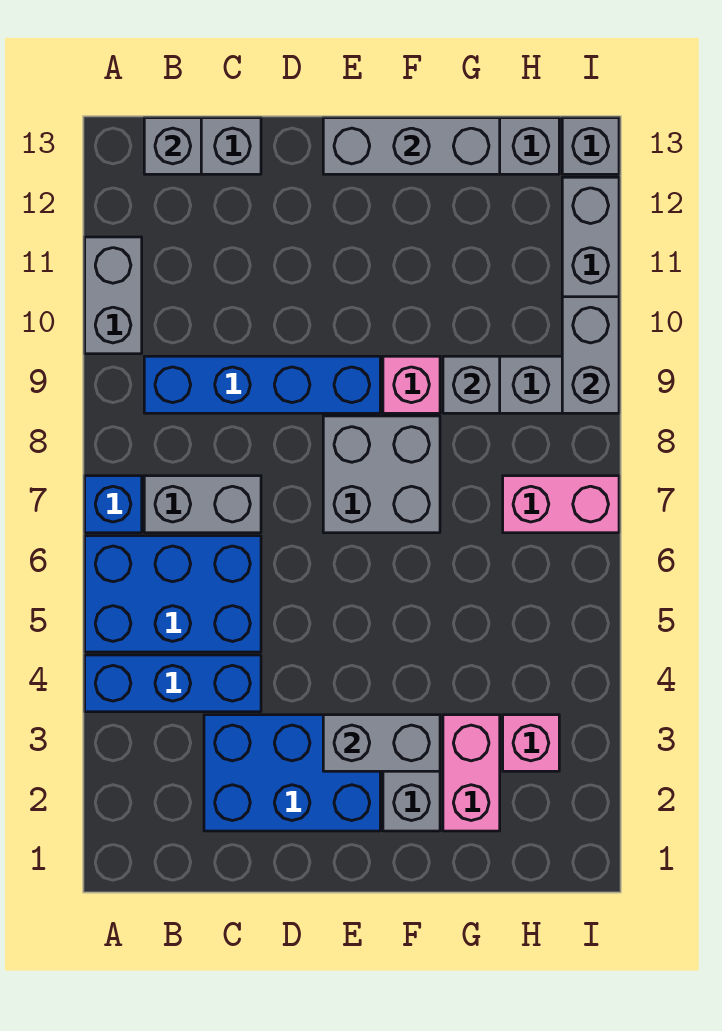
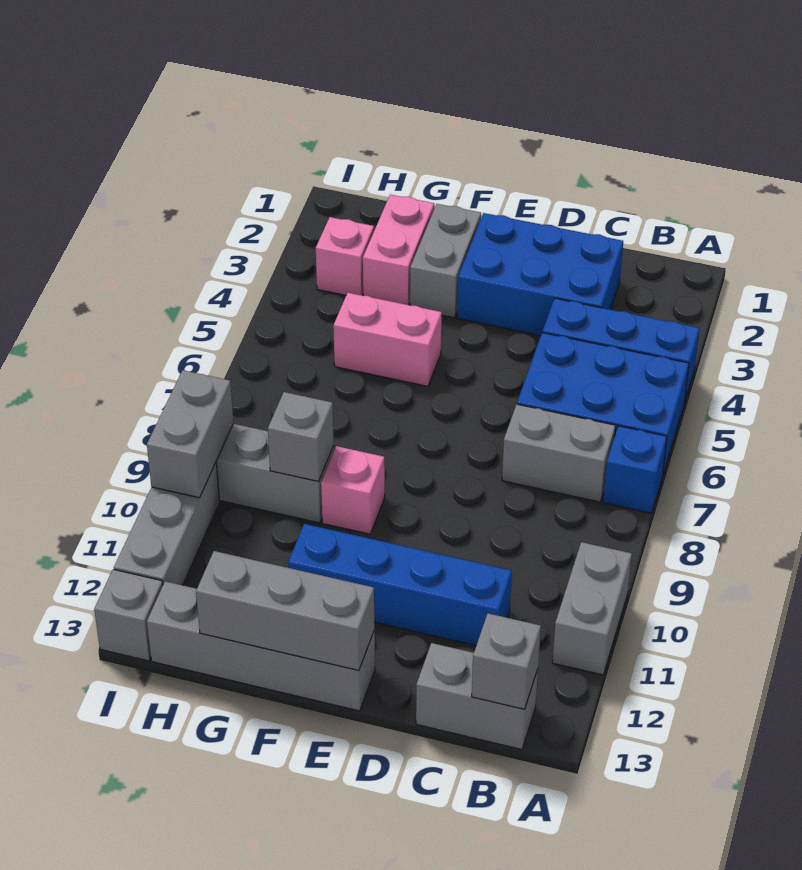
blue brick B9:E9 level 1 -> blue brick C11:F11 level 1
grey brick E3:F3 level 2 -> none
grey brick E7:F8 level 1 -> none
pink brick H7:I7 level 1 -> pink brick F5:G5 level 1

